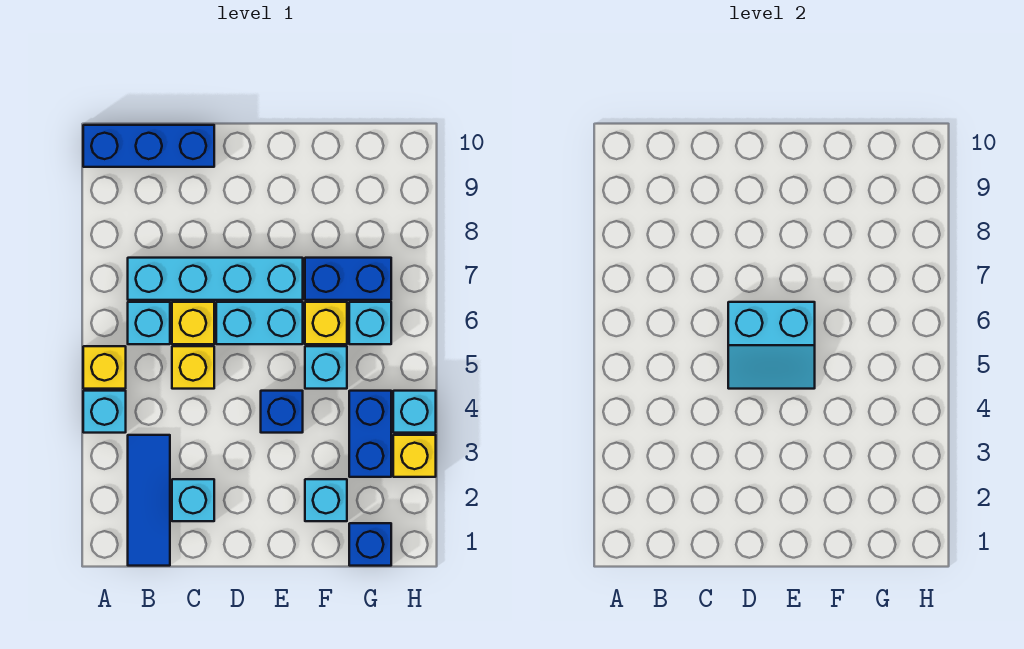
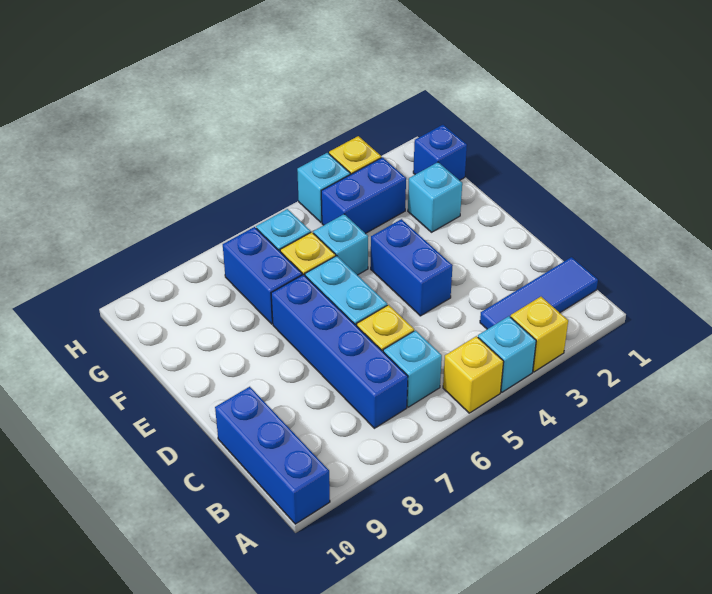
cyan brick B7:E7 level 1 -> blue brick B7:E7 level 1
cyan brick C2 level 1 -> none
yellow brick C5 level 1 -> yellow brick A3 level 1
cyan slope D5:E6 level 2 top 6 -> none
blue brick E4 level 1 -> blue brick D4:E4 level 1

